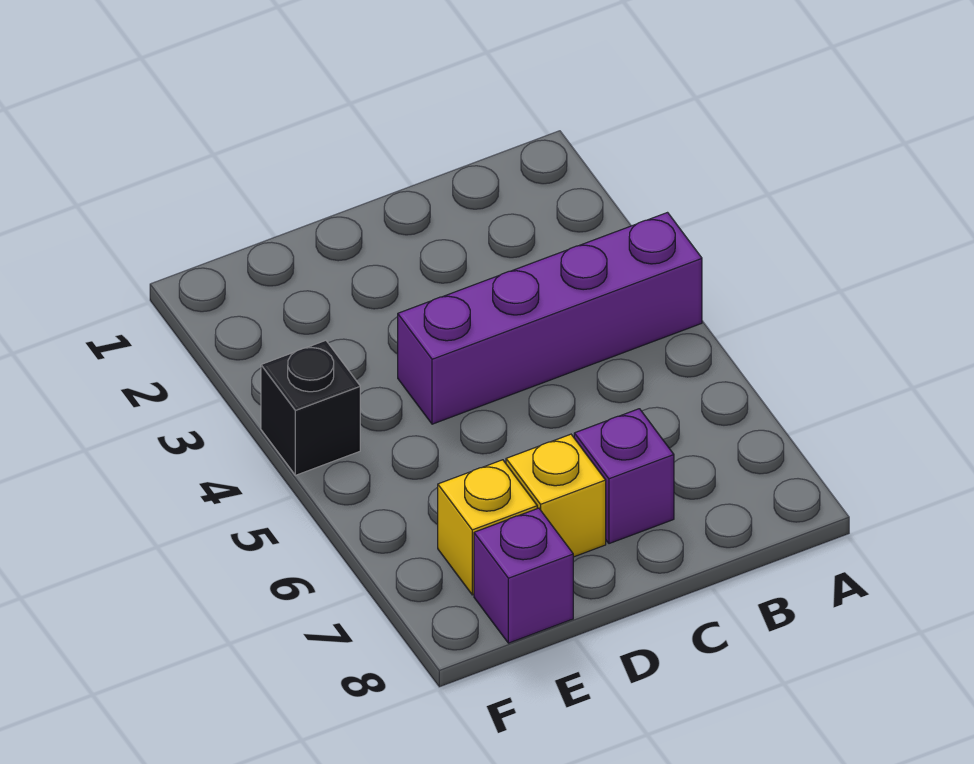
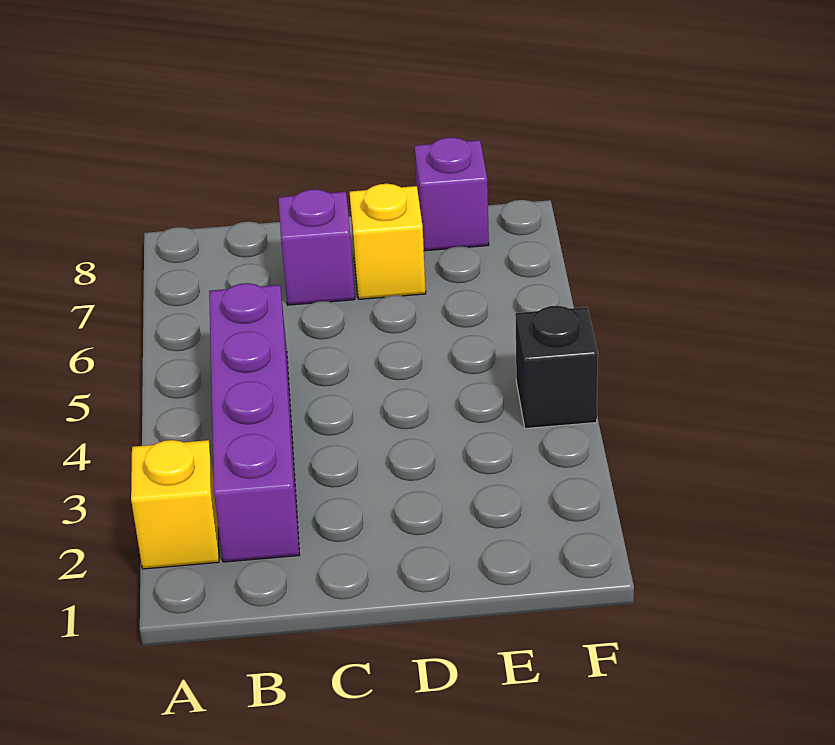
purple brick A4:D4 level 1 -> purple brick B2:B5 level 1
yellow brick E7 level 1 -> yellow brick A2 level 1

